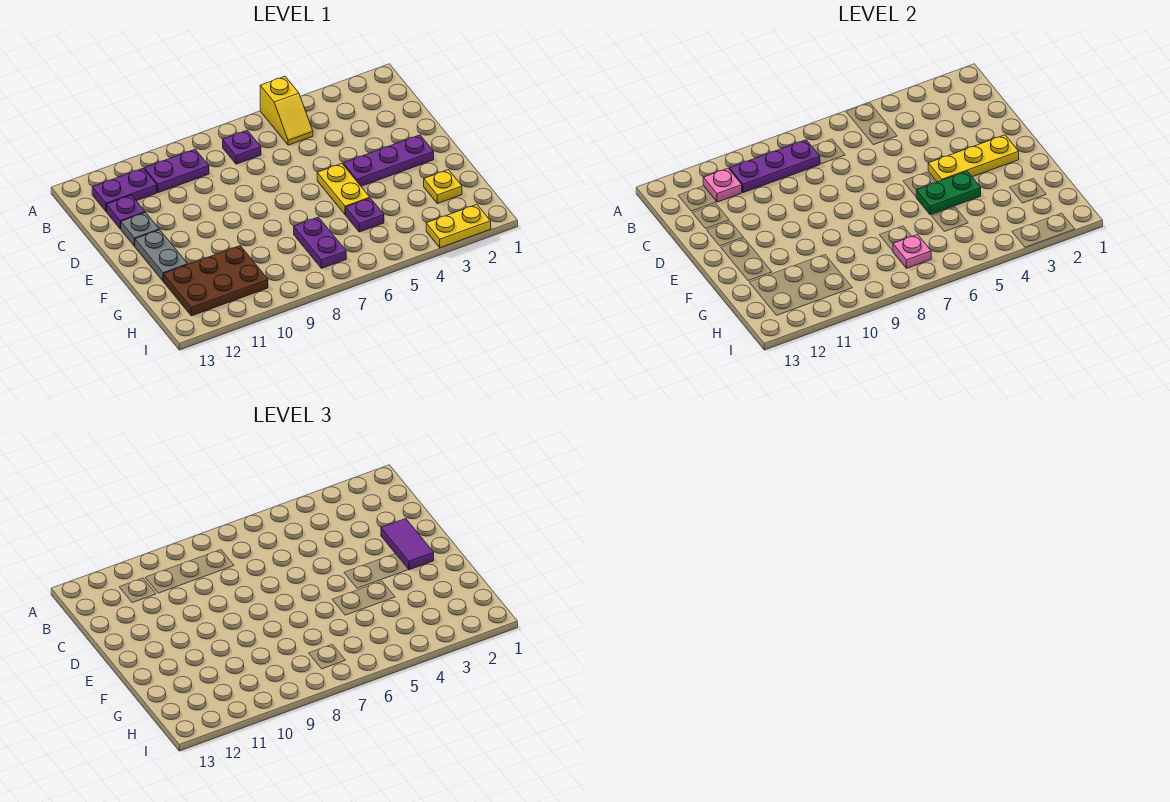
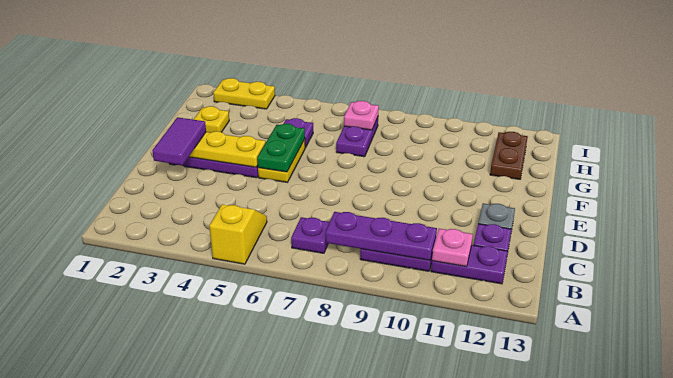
grey plate E12:F12 level 1 -> none
green plate F4:F5 level 2 -> green plate E5:F5 level 2
brown plate G10:H12 level 1 -> brown plate G12:H12 level 1

